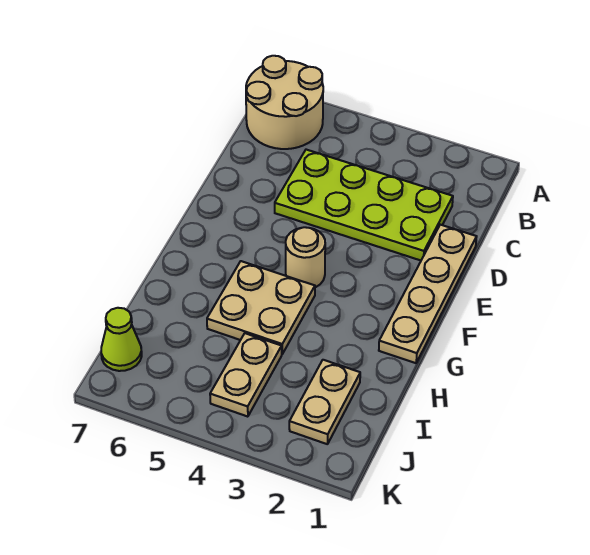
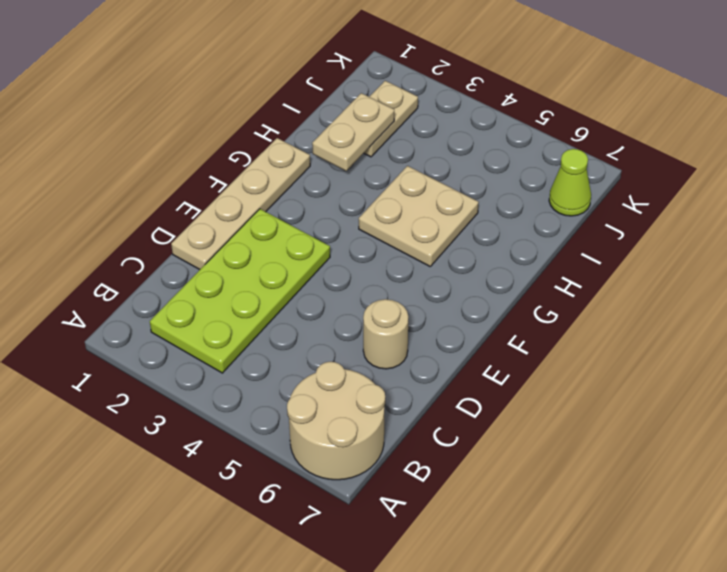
lime plate C2:D5 level 1 -> lime plate B2:E3 level 1
tan round brick F4 level 1 -> tan round brick D6 level 1
tan plate I4:J4 level 1 -> tan plate H2:I2 level 2

